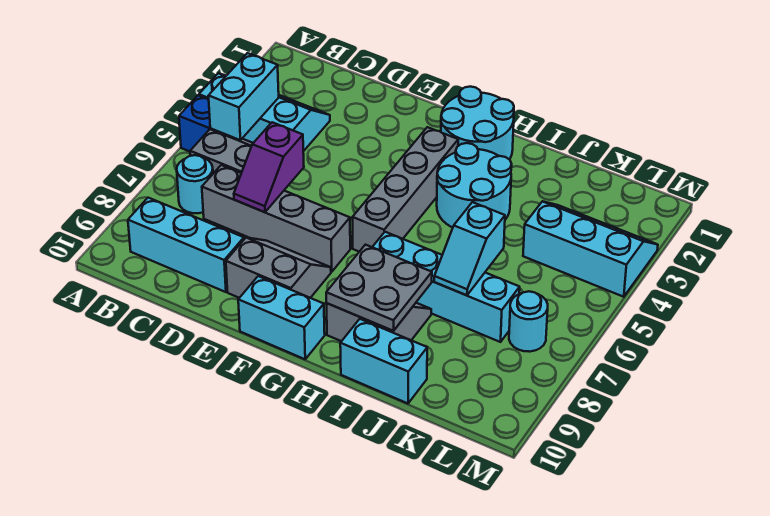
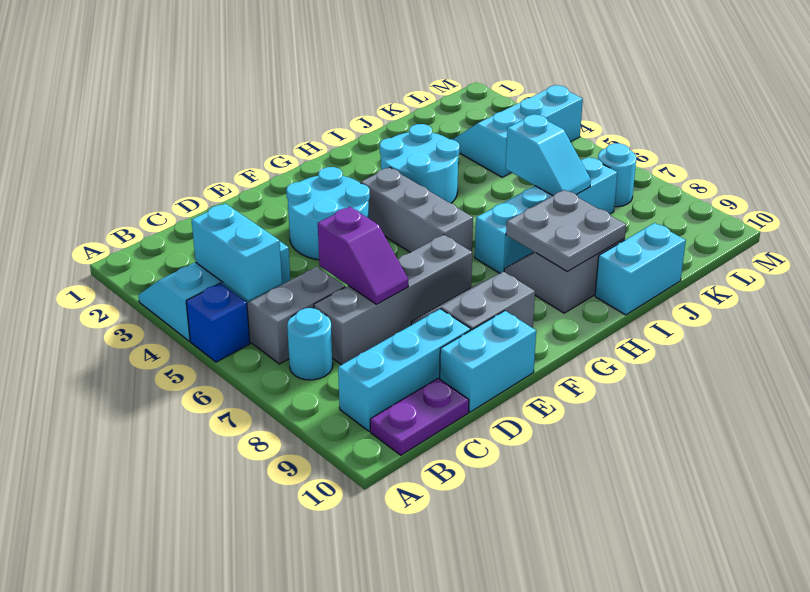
none -> purple plate B10:C10 level 1
cyan brick F10:G10 level 1 -> cyan brick D10:E10 level 1
cyan round brick G1:H2 level 1 -> cyan round brick E3:F4 level 1
grey brick G3:G6 level 1 -> grey brick G4:G6 level 1

